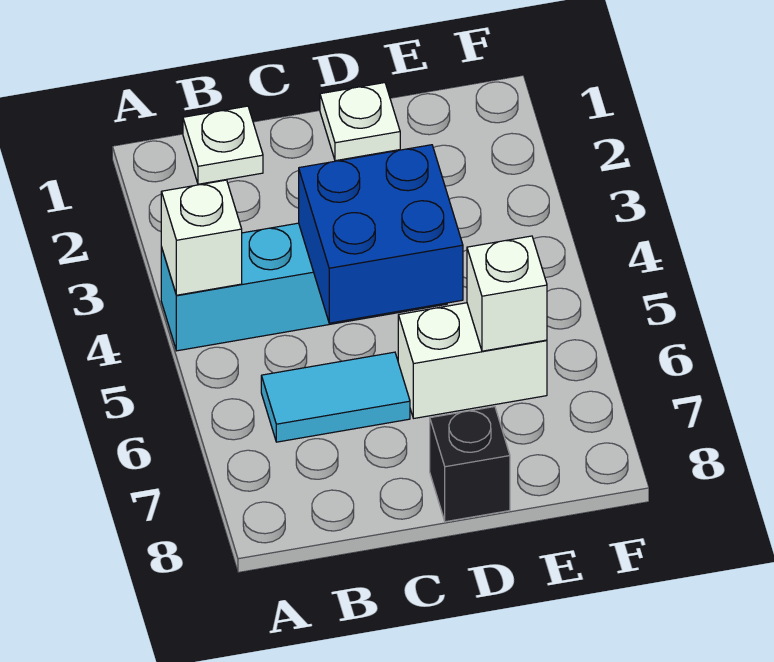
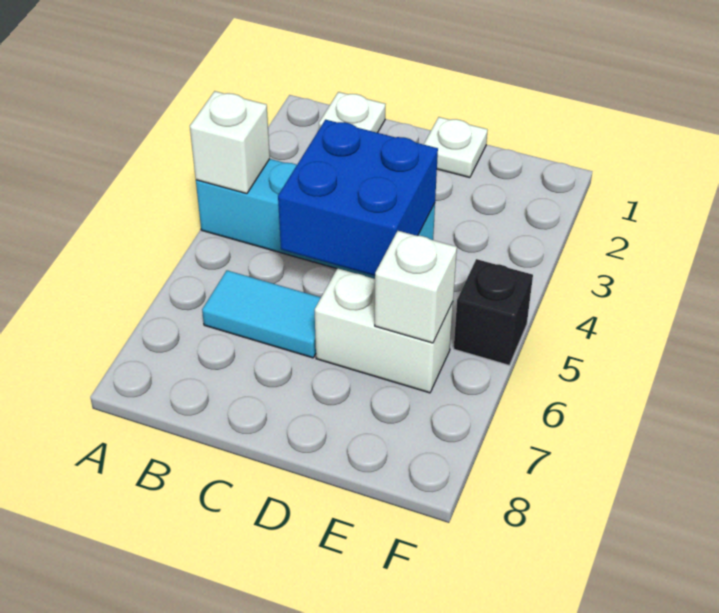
black brick D8 level 1 -> black brick F5 level 1

